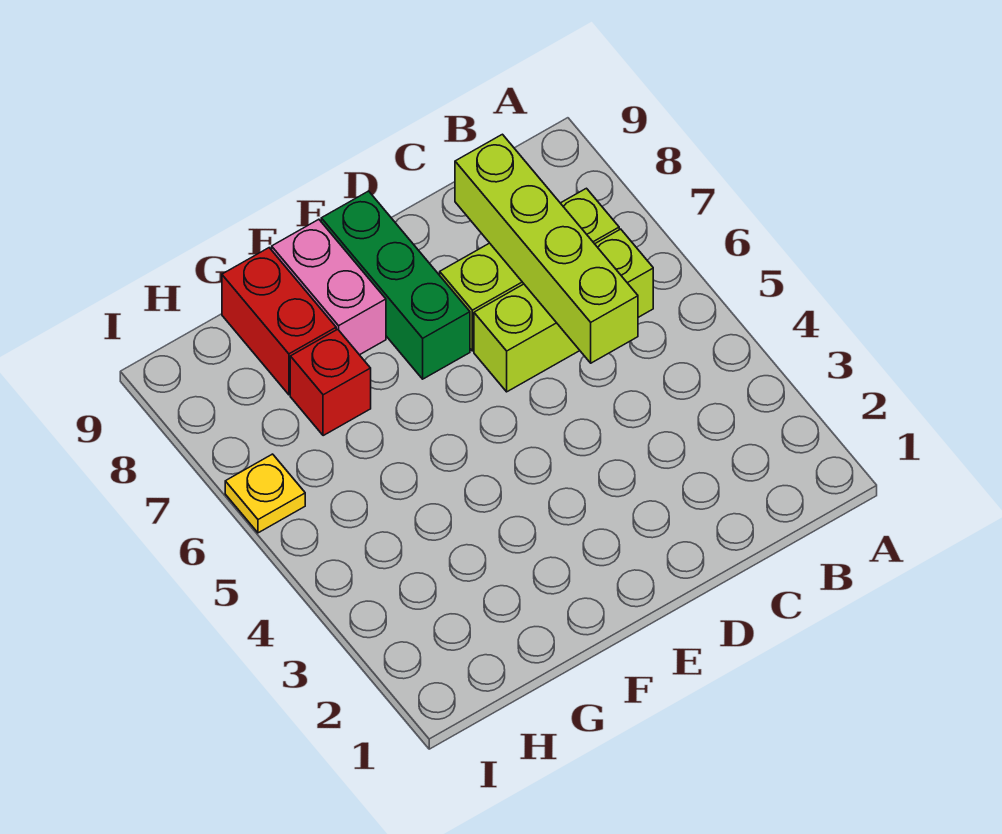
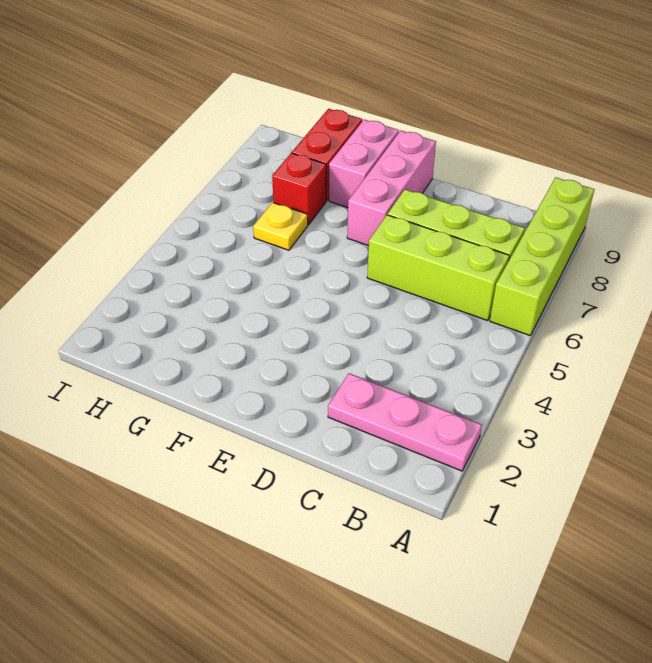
none -> pink plate A2:C2 level 1
lime brick C5:C8 level 2 -> lime brick A6:A9 level 1
green brick E7:E9 level 1 -> pink brick E7:E9 level 1
yellow plate I6 level 1 -> yellow plate G6 level 1

